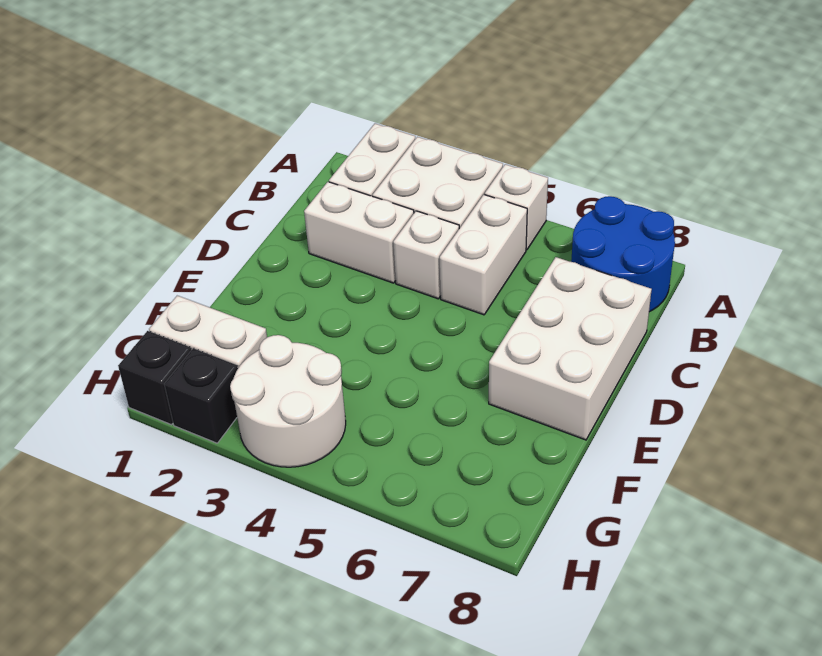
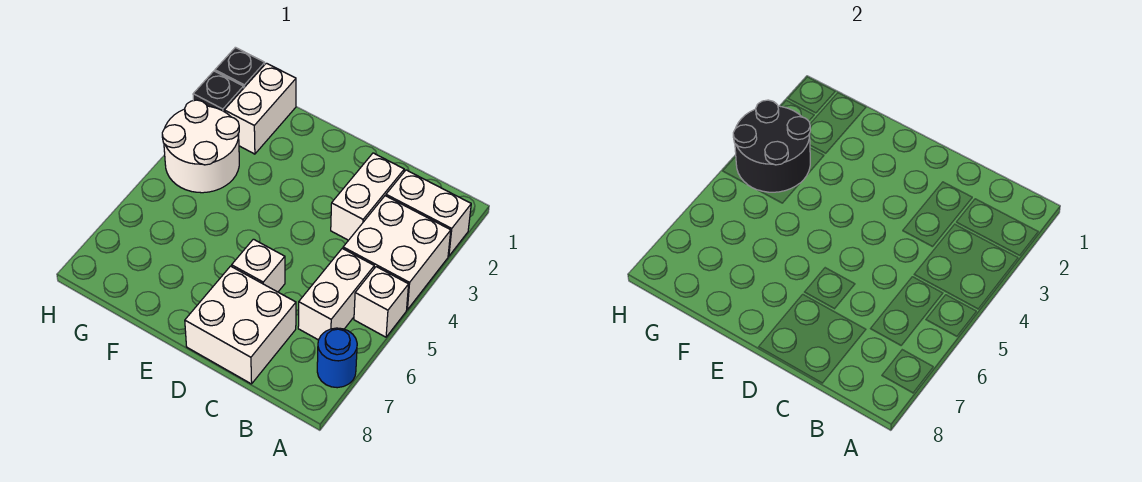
blue round brick A7:B8 level 1 -> blue round brick A7 level 1
white brick B5:C5 level 1 -> white brick B5:B6 level 1
white brick C4 level 1 -> white brick D6 level 1
white brick C7:E8 level 1 -> white brick C7:D8 level 1
none -> black round brick G3:H4 level 2

